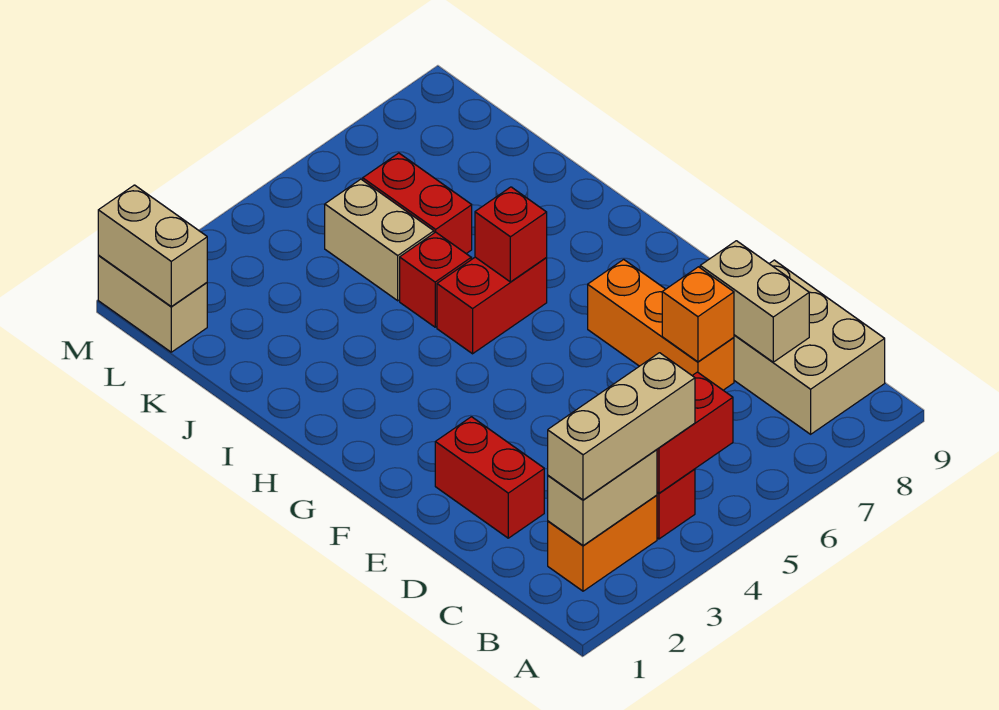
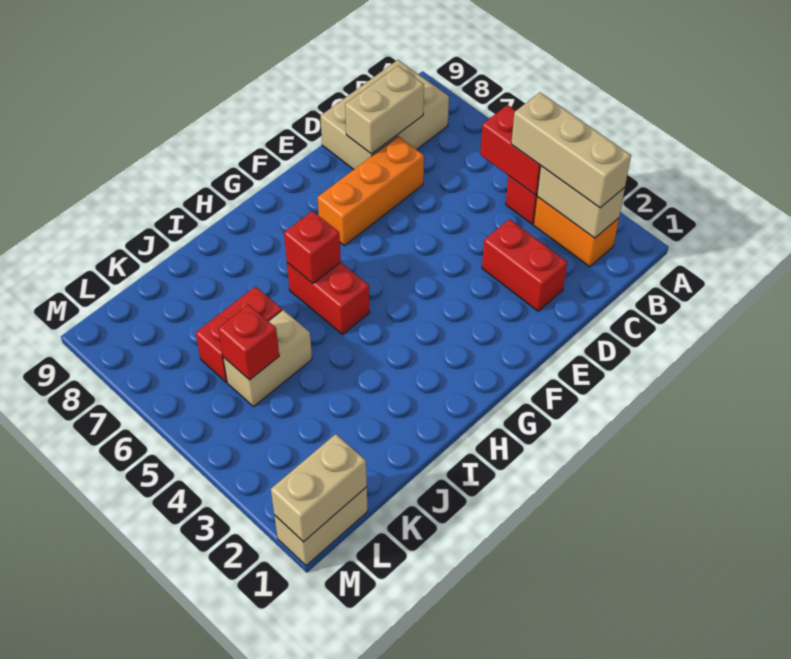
red brick D2:E2 level 1 -> red brick D2:D3 level 1
orange brick D7 level 2 -> none
red brick I5 level 1 -> red brick K5 level 2

